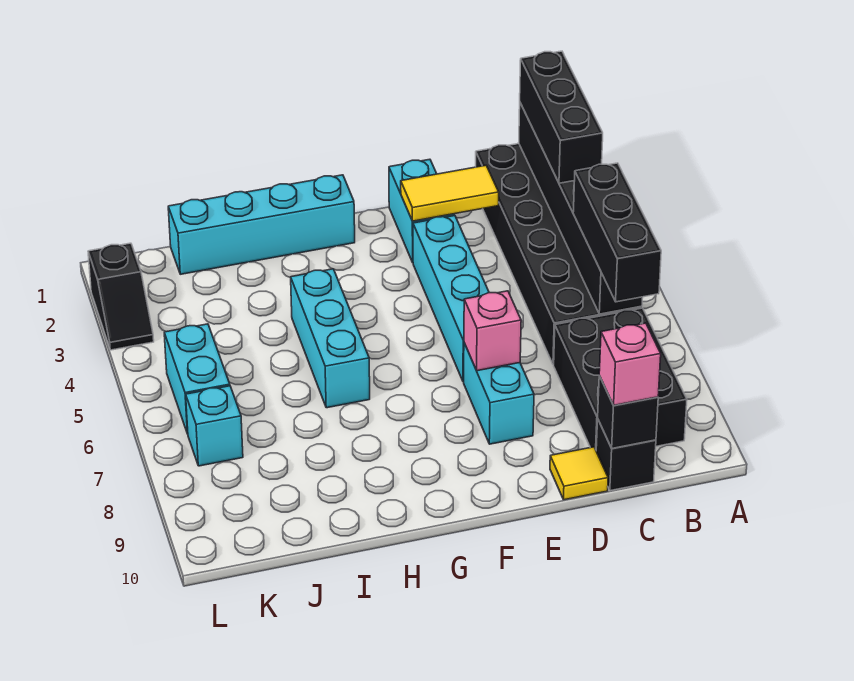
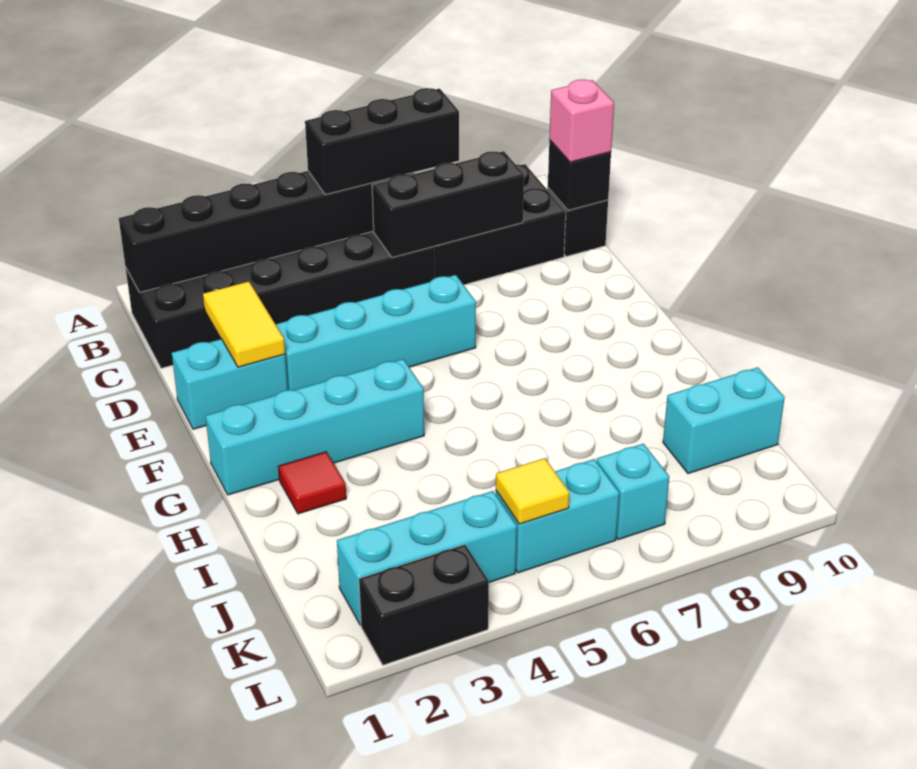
black brick B1:B3 level 3 -> black brick C6:C8 level 2
yellow tile D10 level 1 -> yellow tile K5 level 2
cyan brick E7:E8 level 1 -> cyan brick J9:J10 level 1
pink brick E7 level 2 -> none
cyan brick G1:J1 level 1 -> cyan brick G1:G4 level 1
none -> red tile H2 level 1
cyan brick H4:H6 level 1 -> cyan brick K2:K4 level 1
black slope L2:L3 level 1 top 2 -> black brick L2:L3 level 1

